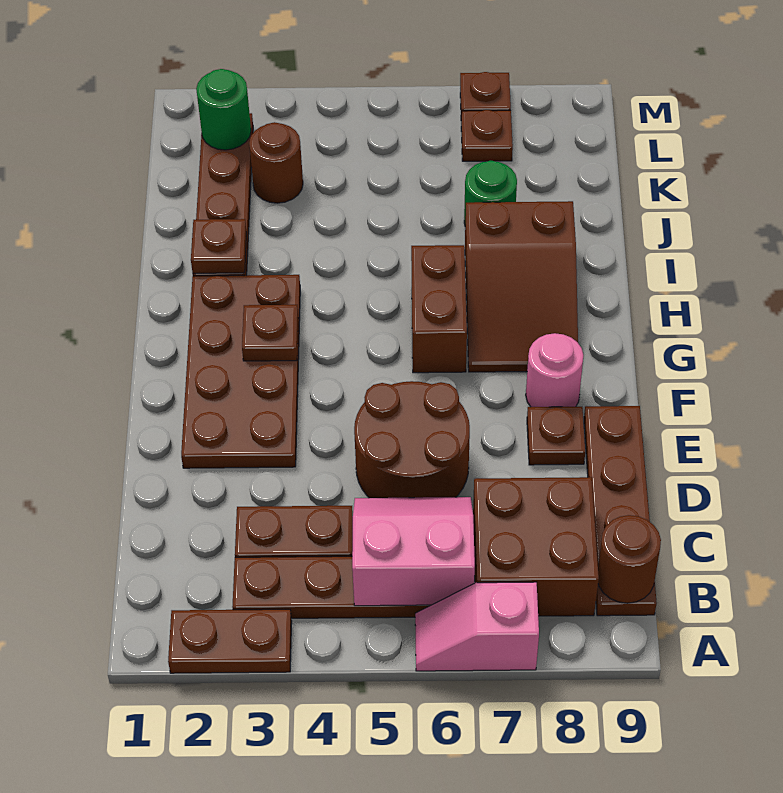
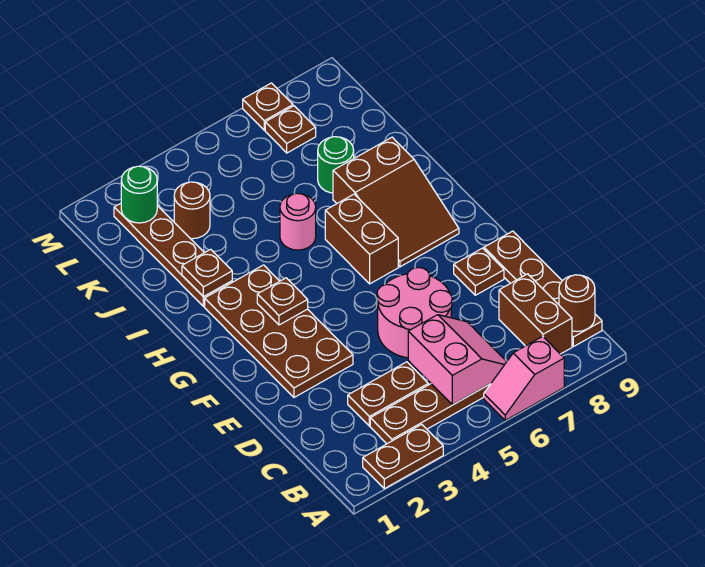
pink slope B5:C6 level 2 top B -> pink slope B5:C6 level 2 top 5
brown brick B7:C8 level 1 -> brown brick B8:C8 level 1
brown round brick D5:E6 level 1 -> pink round brick D5:E6 level 1
pink round brick F8 level 1 -> pink round brick I5 level 1

